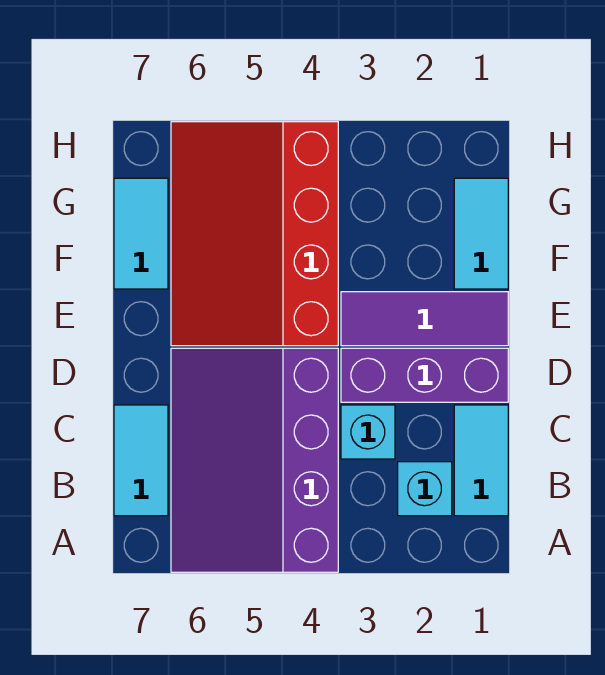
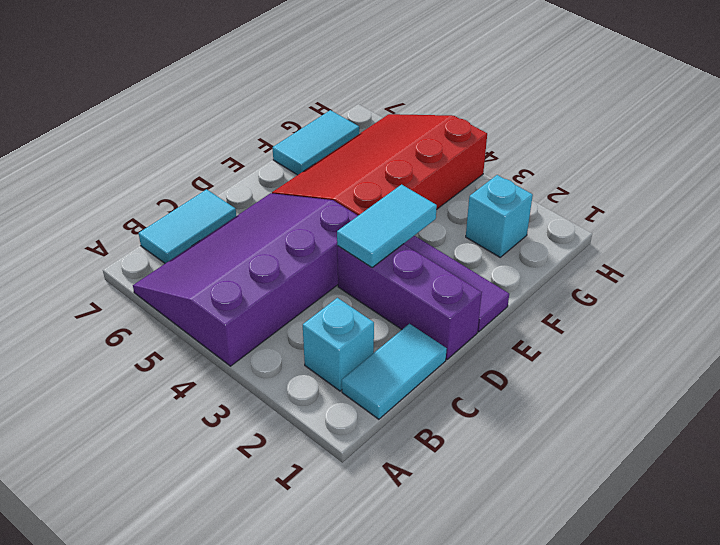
cyan brick C3 level 1 -> cyan brick G2 level 1
cyan tile F1:G1 level 1 -> cyan tile D3:E3 level 2

